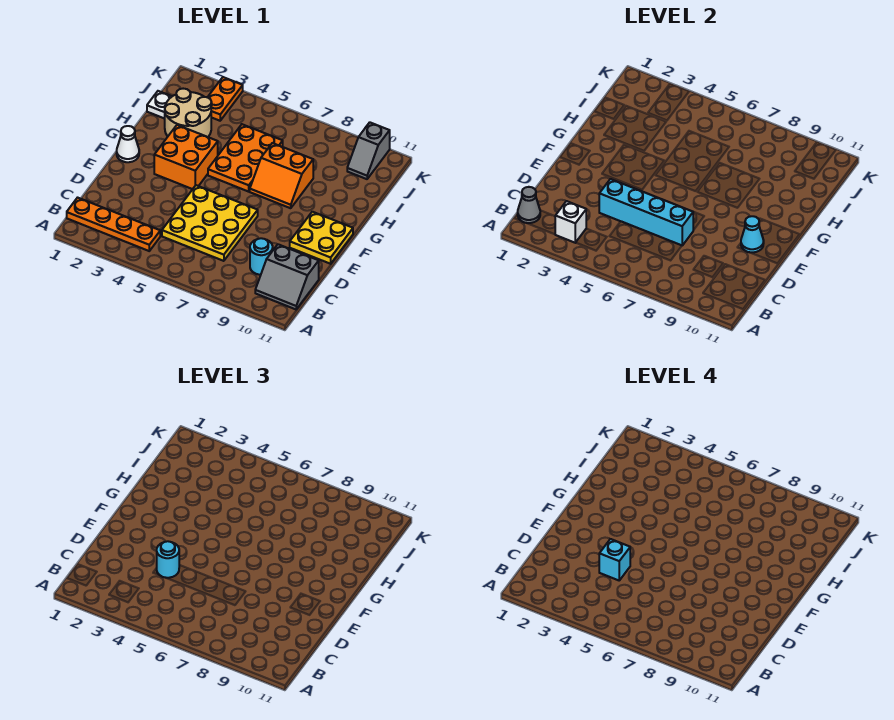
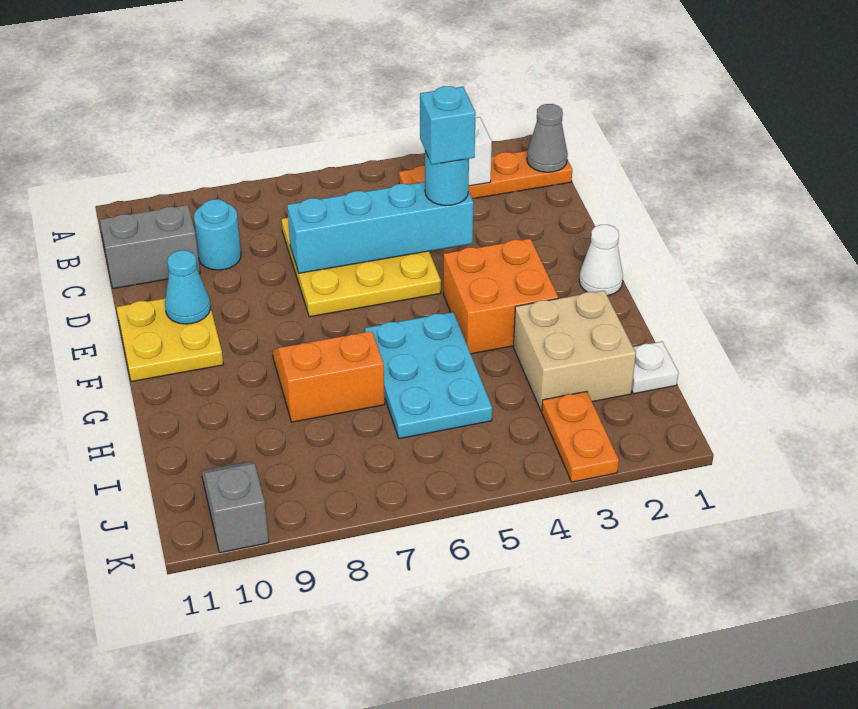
orange plate G5:I6 level 1 -> cyan plate G5:I6 level 1
tan round brick H2:I3 level 1 -> tan brick H2:I3 level 1

